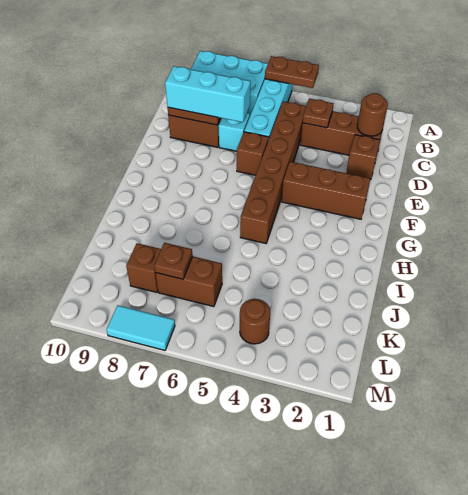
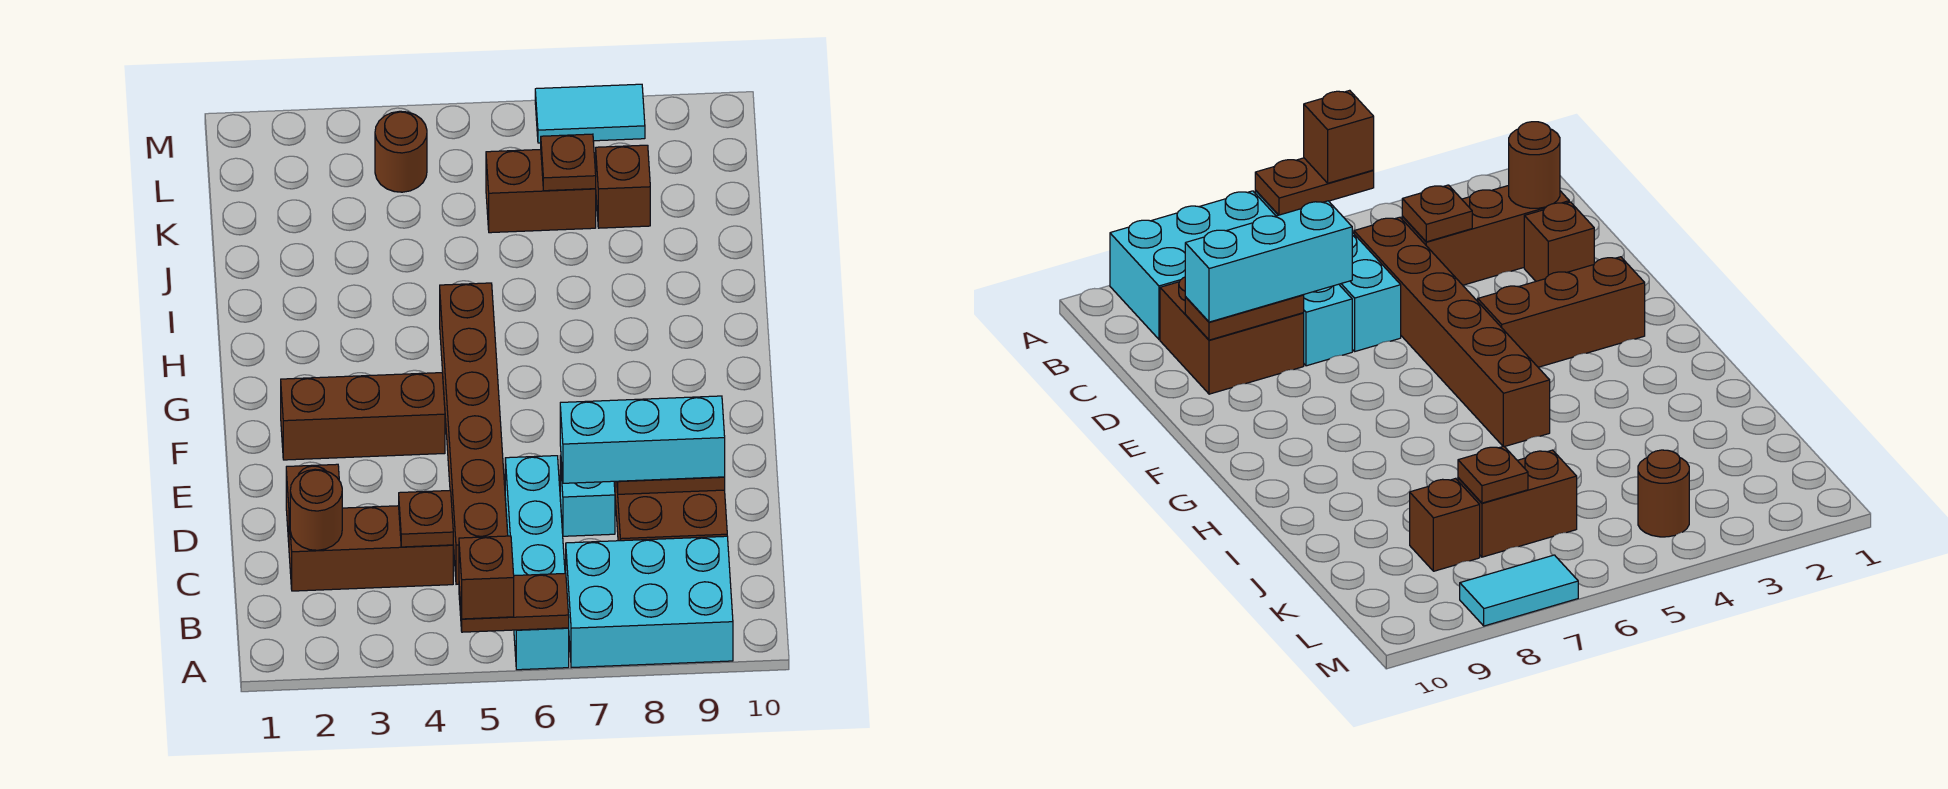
brown brick E6 level 1 -> brown brick A5 level 3

